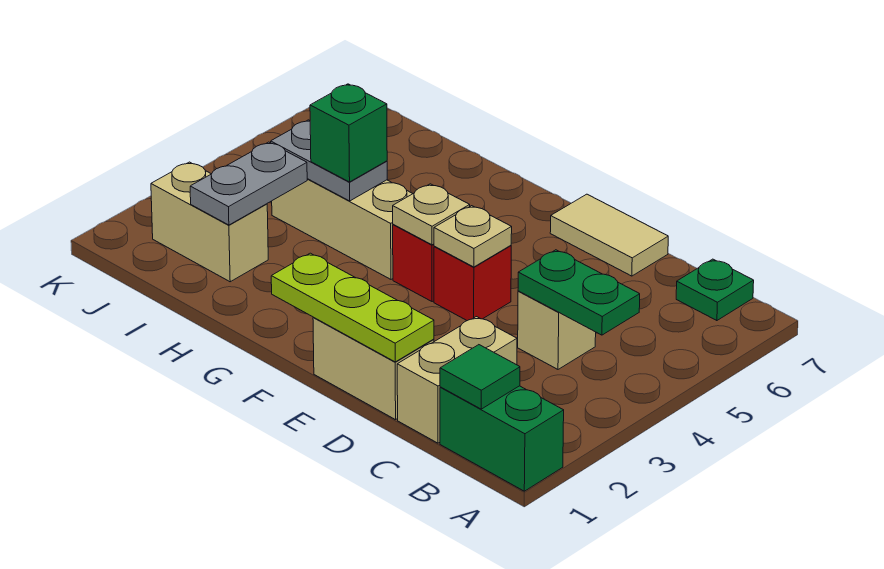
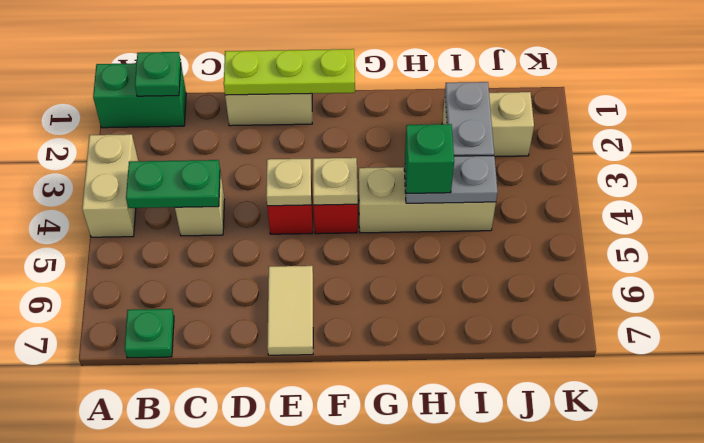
green tile B1 level 2 -> green plate B1 level 2
tan brick C1:C2 level 1 -> tan brick A3:A4 level 1
tan tile D7:E7 level 1 -> tan tile E6:E7 level 1

